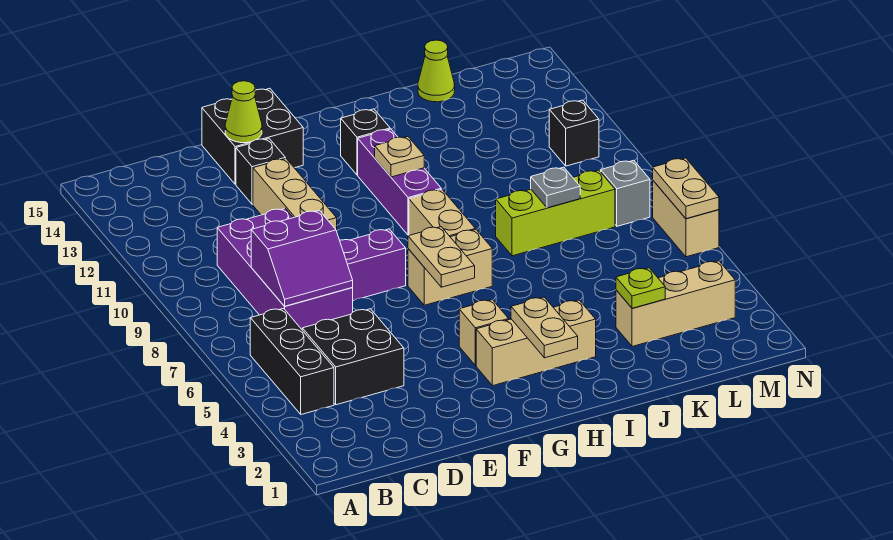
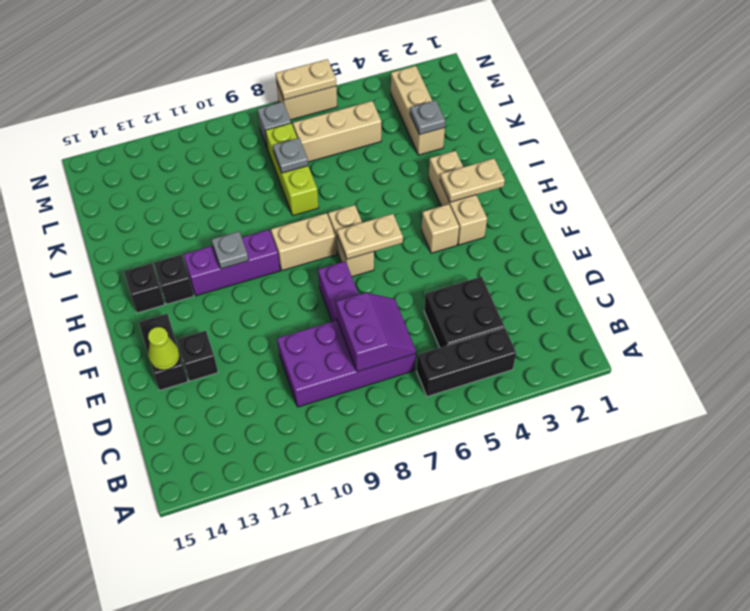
tan brick E10:E12 level 1 -> tan brick L5:L7 level 1
black brick E14:F15 level 1 -> black brick E14:F14 level 1
tan plate H11 level 2 -> grey plate H11 level 2
lime plate K3 level 2 -> grey plate K3 level 2
lime cone K15 level 1 -> none
black brick M11 level 1 -> black brick H14 level 1

